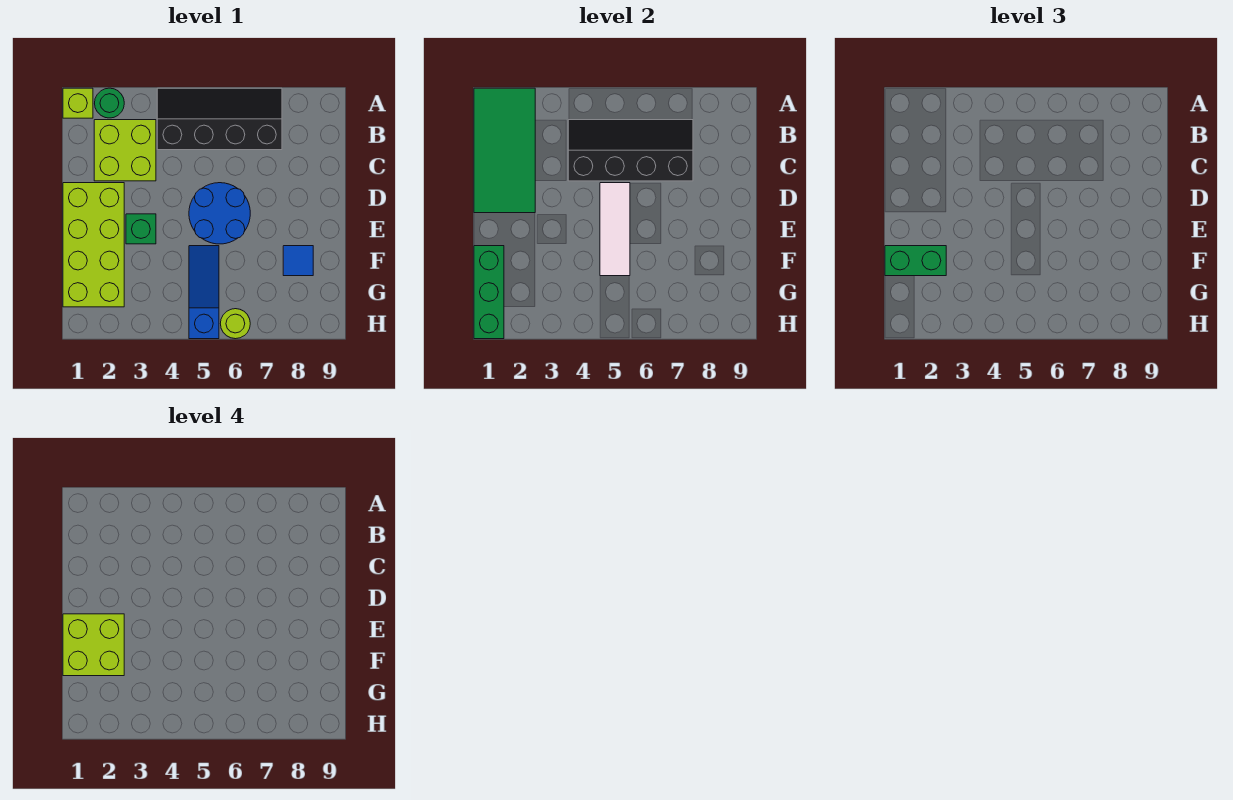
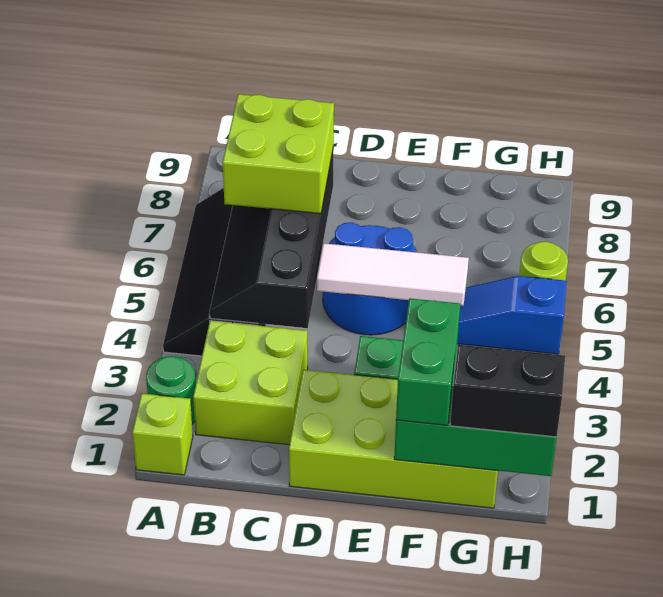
green tile A1:D2 level 2 -> none
lime brick E1:F2 level 4 -> lime brick B6:C7 level 3
blue tile F8 level 1 -> none
none -> black brick G1:H1 level 3

